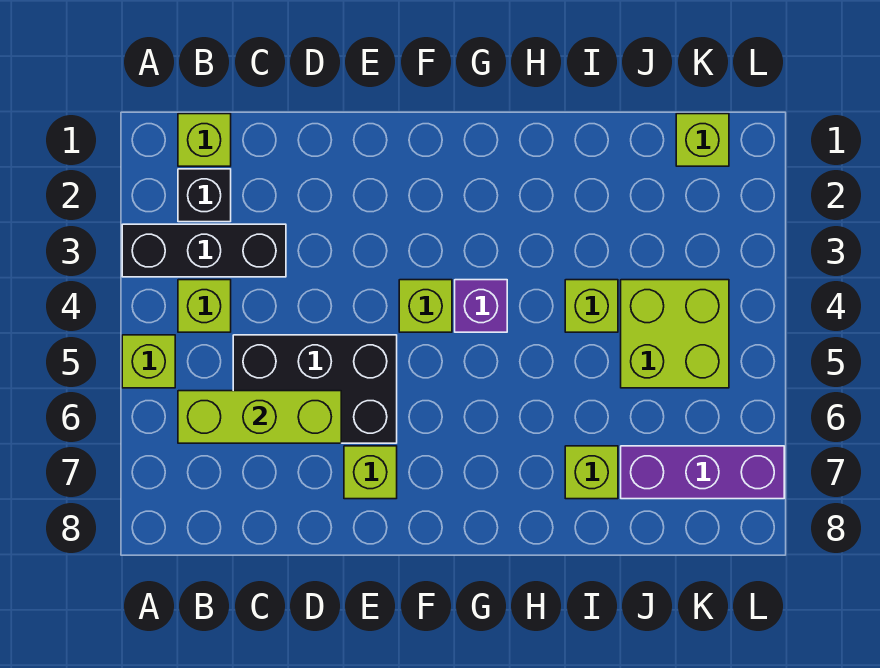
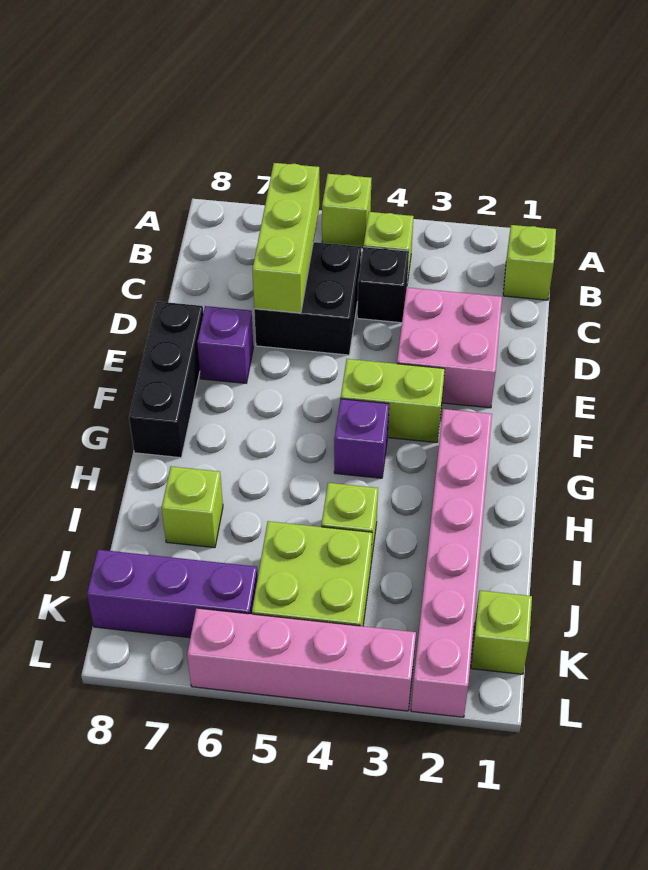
black brick A3:C3 level 1 -> black brick E8:G8 level 1
black brick B2 level 1 -> black brick C4 level 1
black brick C5:E6 level 1 -> black brick C5:D6 level 1
none -> pink brick D2:E3 level 1
lime brick E7 level 1 -> purple brick E7 level 1
lime brick F4 level 1 -> lime brick F3:F4 level 1
none -> pink brick G2:L2 level 1
purple brick J7:L7 level 1 -> purple brick K6:K8 level 1
none -> pink brick L3:L6 level 1

